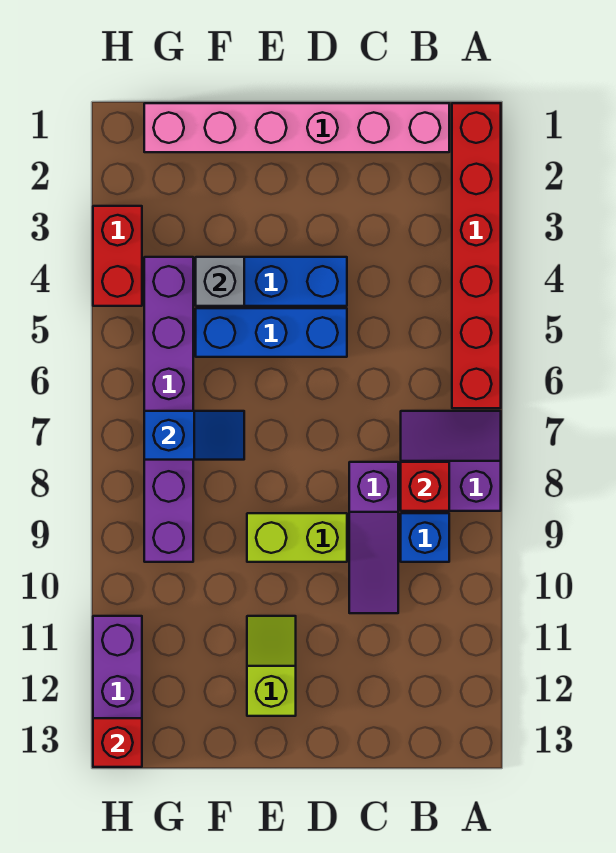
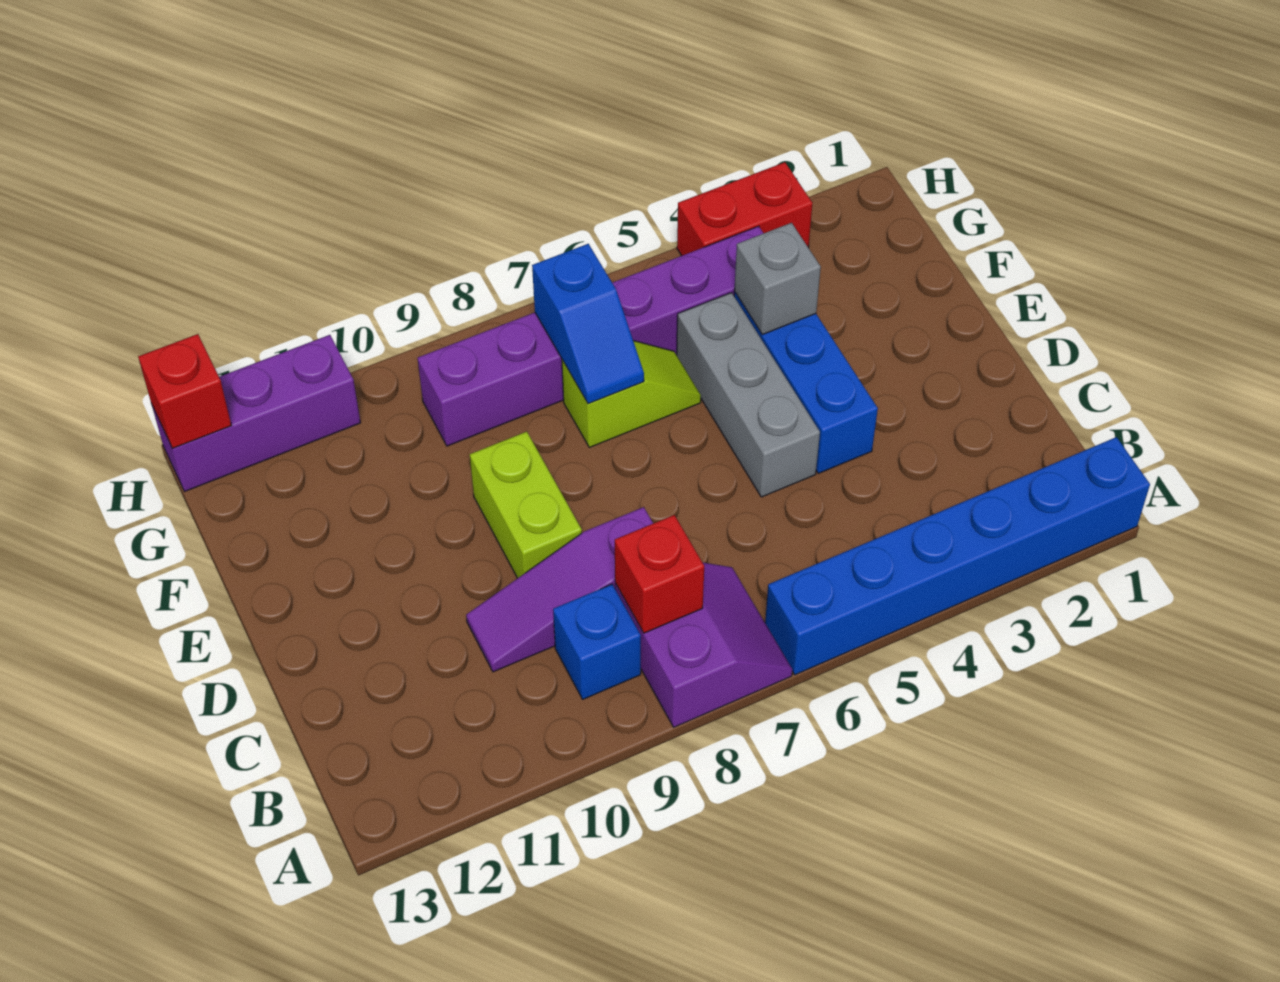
red brick A1:A6 level 1 -> blue brick A1:A6 level 1
pink brick B1:G1 level 1 -> none
blue brick D5:F5 level 1 -> grey brick D5:F5 level 1
lime slope E11:E12 level 1 top 12 -> lime slope F6:F7 level 1 top 7

